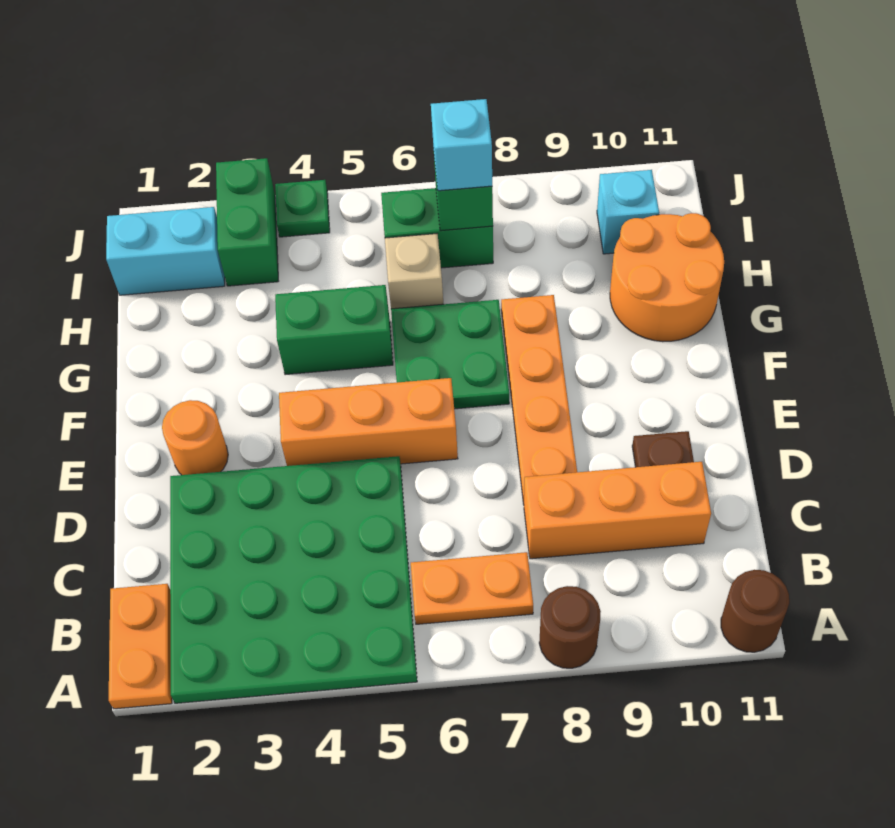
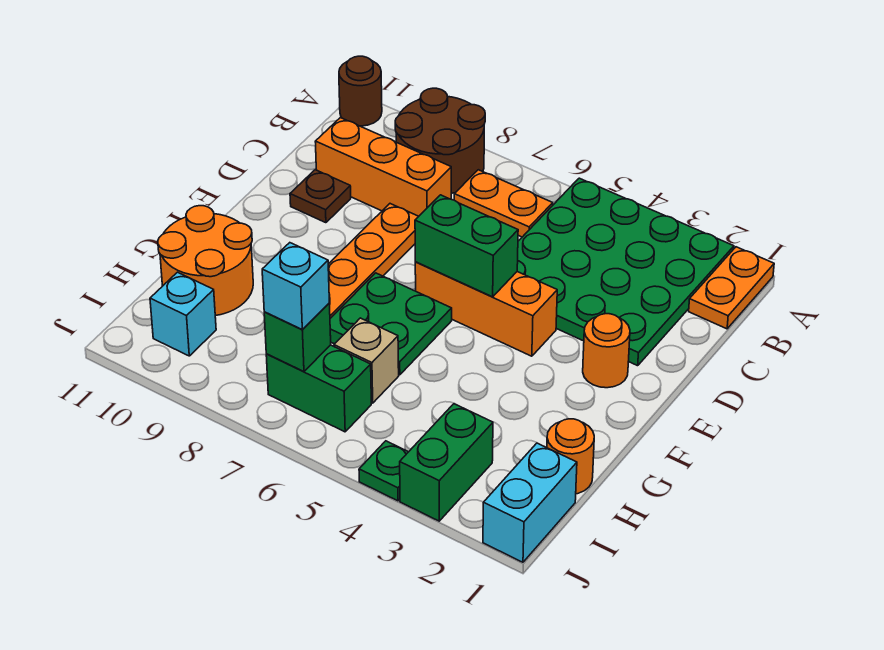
brown round brick A8 level 1 -> brown round brick A8:B9 level 1
green brick G4:G5 level 1 -> green brick E5:E6 level 2
none -> orange round brick H1 level 1
cyan brick I1:I2 level 1 -> cyan brick I1:J1 level 1

